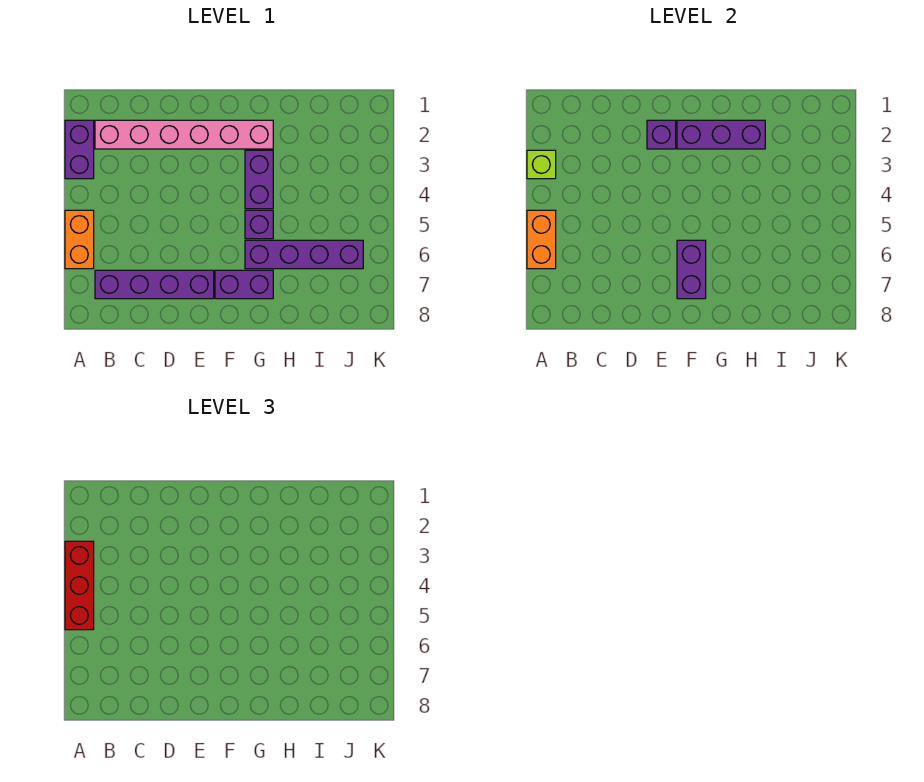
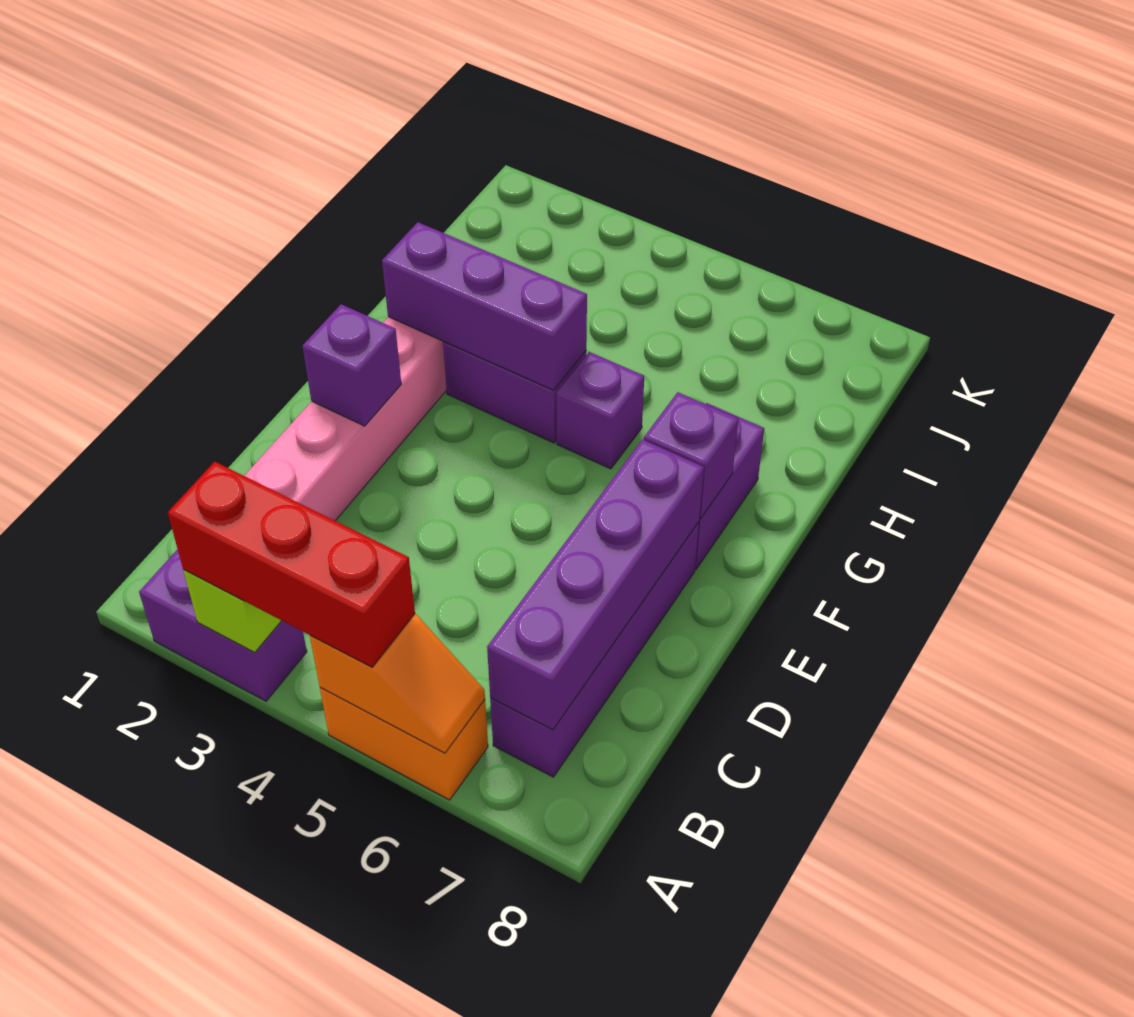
orange brick A5:A6 level 2 -> orange slope A5:A6 level 2 top 5
purple brick F2:H2 level 2 -> purple brick G2:G4 level 2
purple brick F6:F7 level 2 -> purple brick F7 level 2
purple brick G6:J6 level 1 -> purple brick B7:E7 level 2

